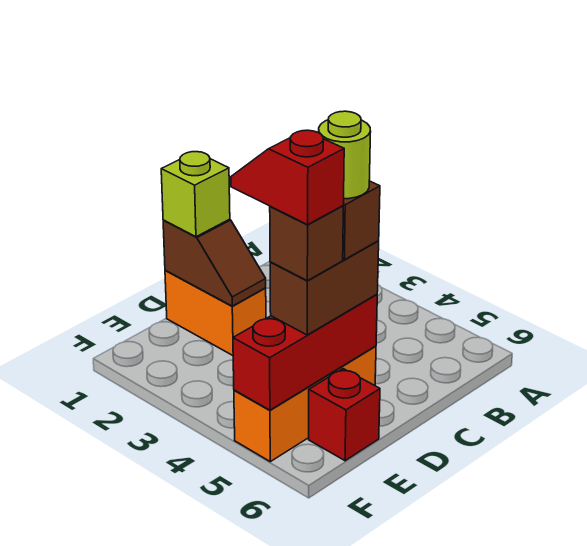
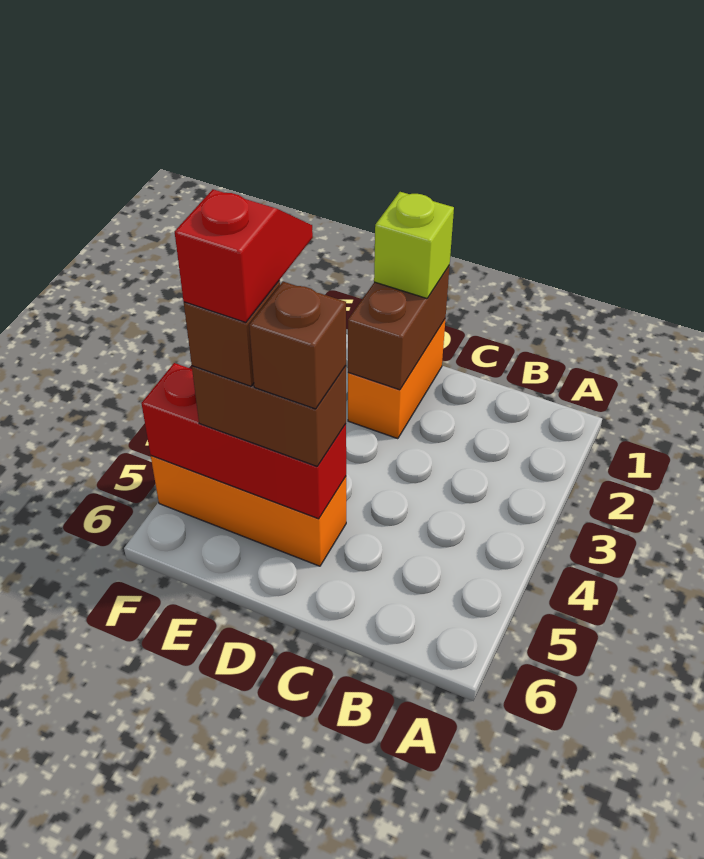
brown slope D1:D2 level 2 top 1 -> brown brick D1:D2 level 2
lime round brick D5 level 5 -> none
red brick E6 level 1 -> none

